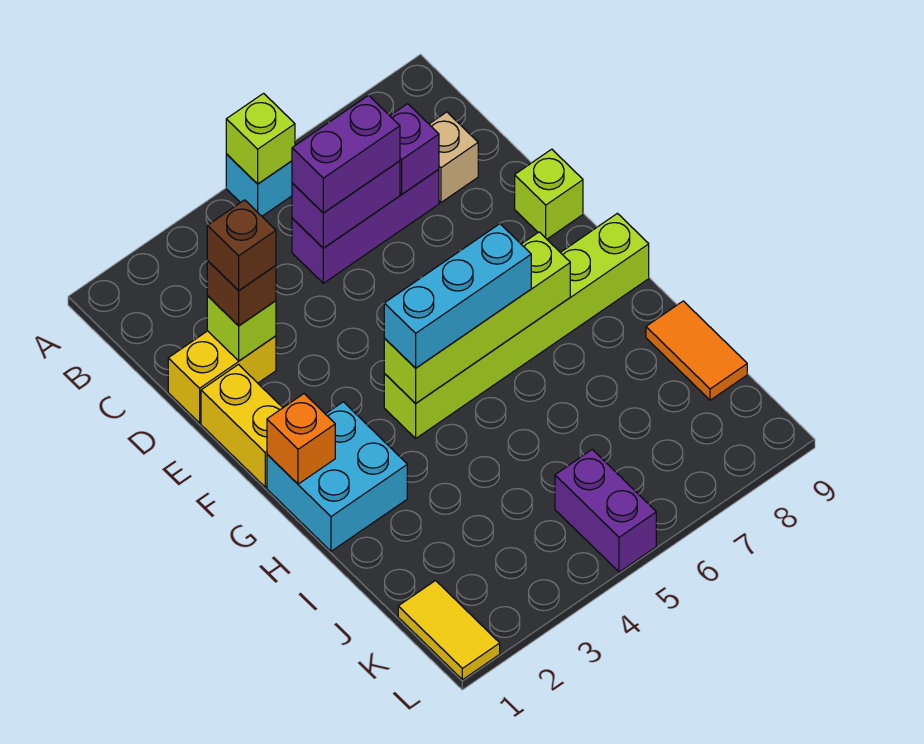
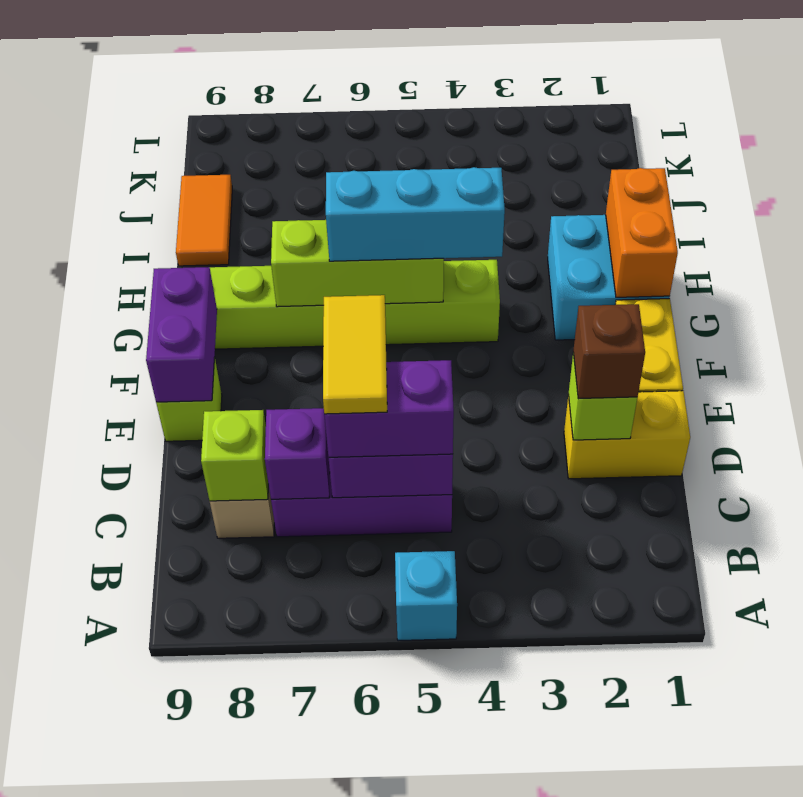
lime brick A5 level 2 -> lime brick C8 level 2
brown brick D2 level 4 -> none
orange brick G1 level 2 -> orange brick G1:H1 level 2
lime brick G4:G7 level 2 -> lime brick G5:G7 level 2
yellow tile K1:L1 level 1 -> yellow tile C6:D6 level 4
purple brick K5:L5 level 1 -> purple brick E9:F9 level 2

